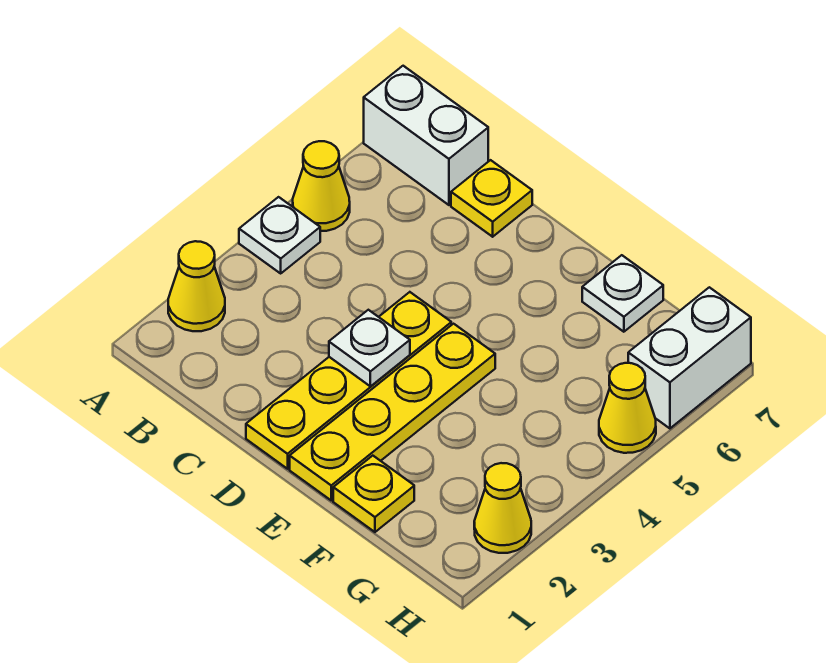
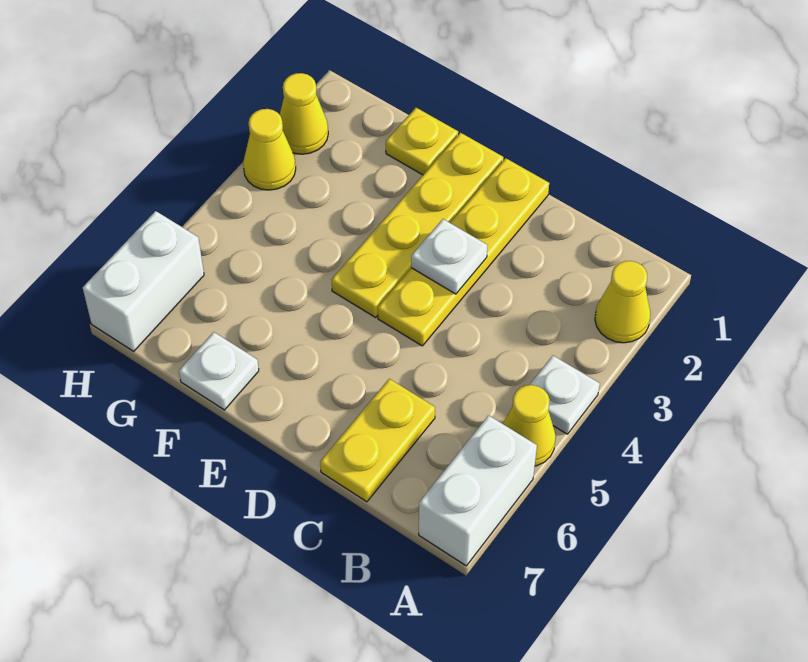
white brick A7:B7 level 1 -> white brick A6:A7 level 1
yellow plate C7 level 1 -> yellow plate C6:C7 level 1
yellow cone H5 level 1 -> yellow cone H3 level 1

